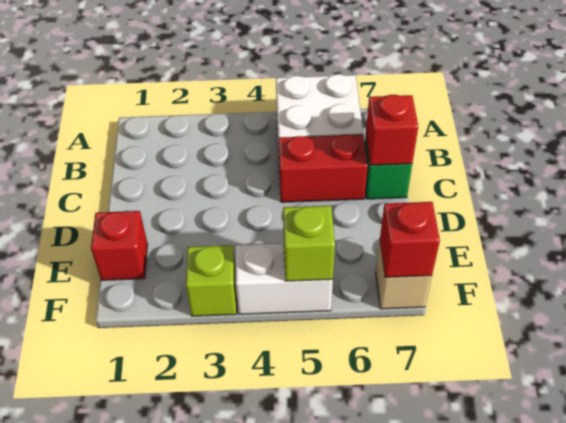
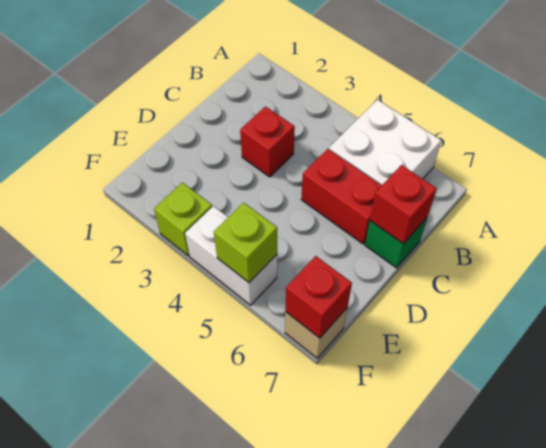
red brick E1 level 1 -> red brick C3 level 1

